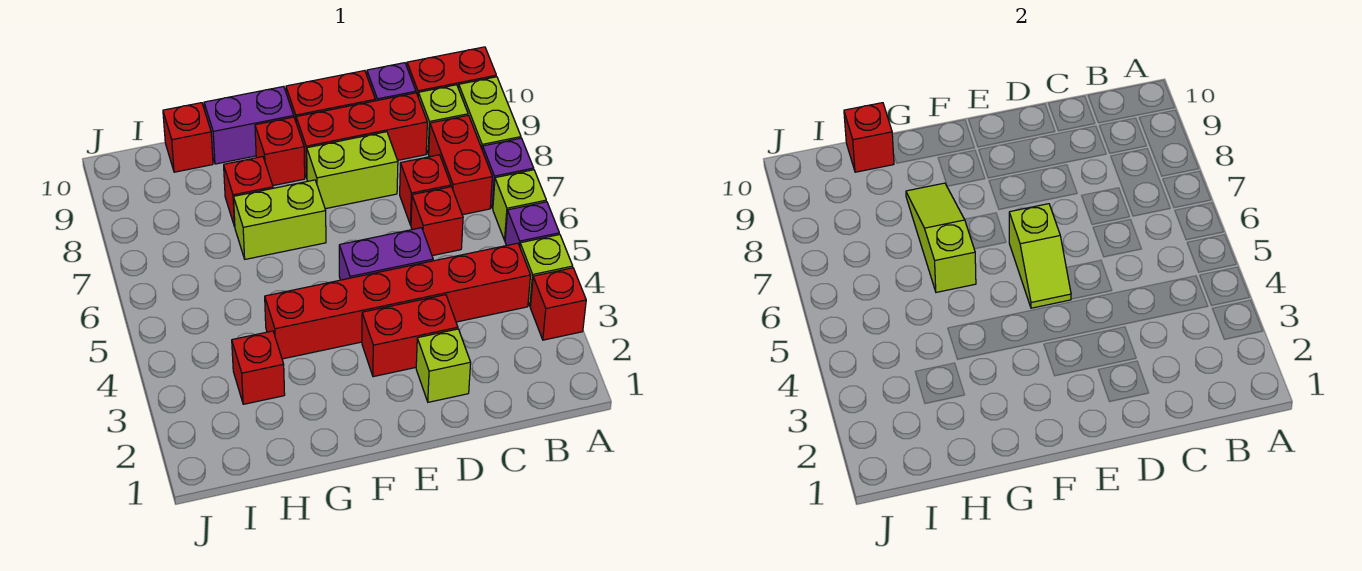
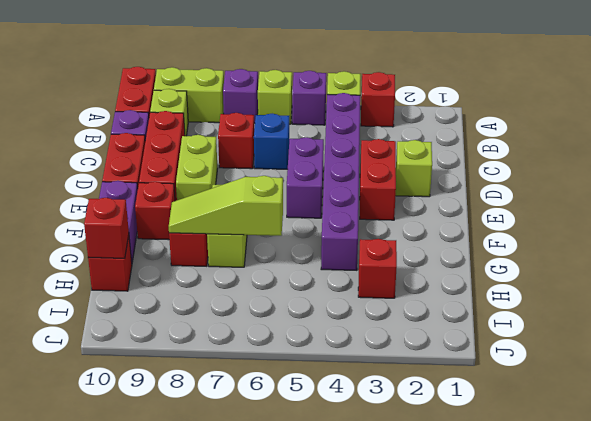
red brick B4:G4 level 1 -> purple brick B4:G4 level 1
red brick B7:B8 level 1 -> none
red brick C6 level 1 -> blue brick C6 level 1
lime slope E5:E6 level 2 top 6 -> none

